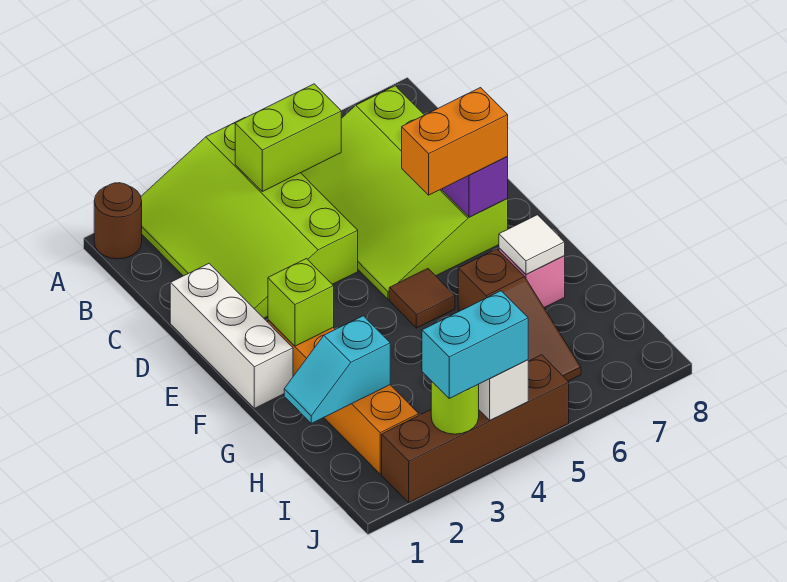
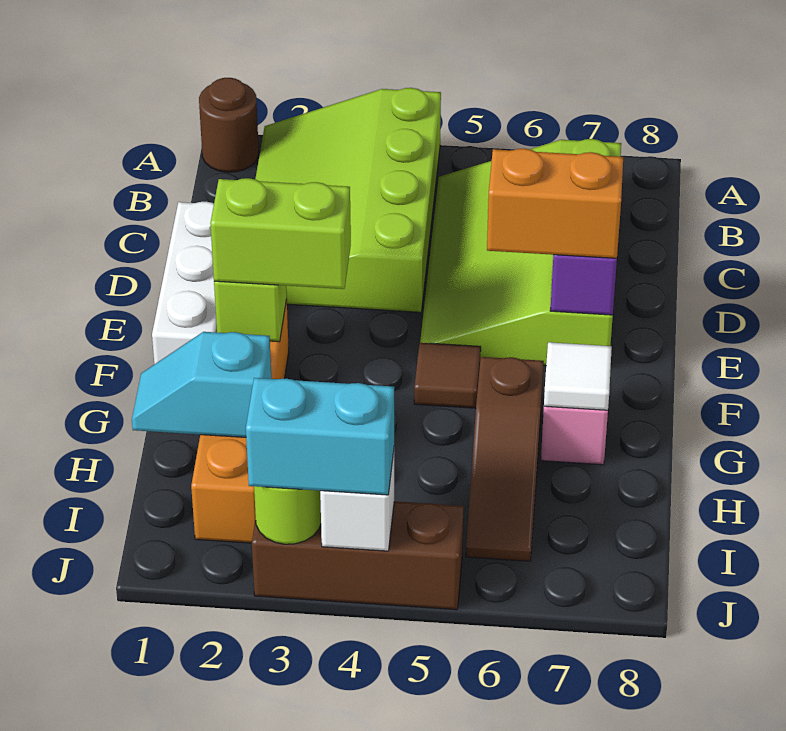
lime brick B4:B5 level 2 -> lime brick F2:F3 level 3
brown brick J2:J5 level 1 -> brown brick J3:J5 level 1

